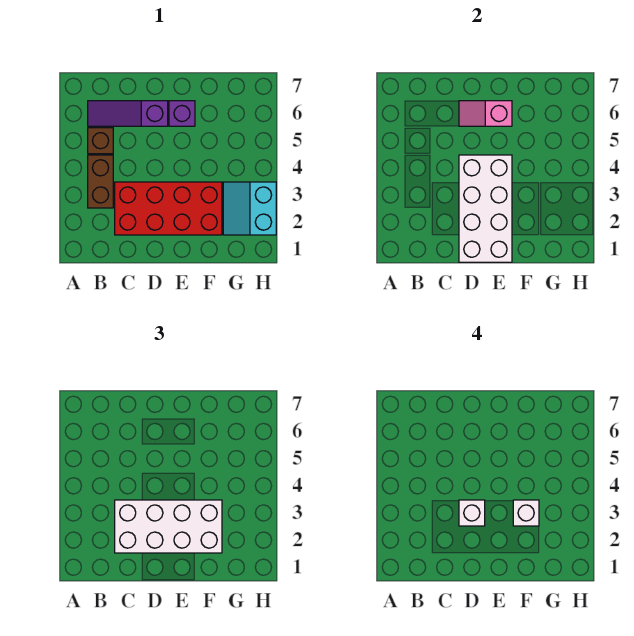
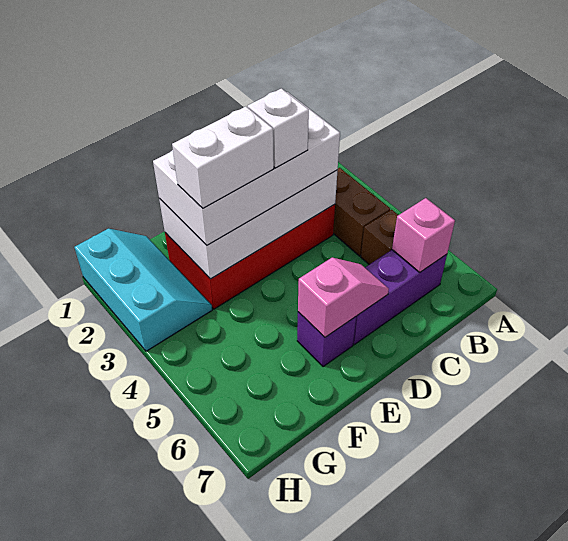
purple slope B6:D6 level 1 top D -> purple brick B6:D6 level 1
none -> pink brick B6 level 2
white brick D1:E4 level 2 -> white brick C2:F3 level 2
white brick F3 level 4 -> white brick E3:F3 level 4
cyan slope G2:H3 level 1 top H -> cyan slope G1:H3 level 1 top H

